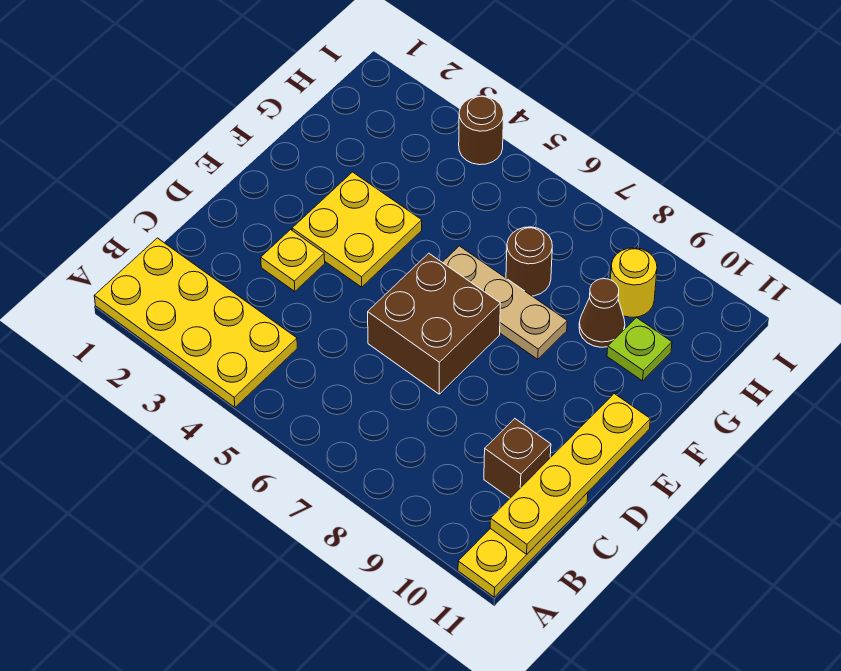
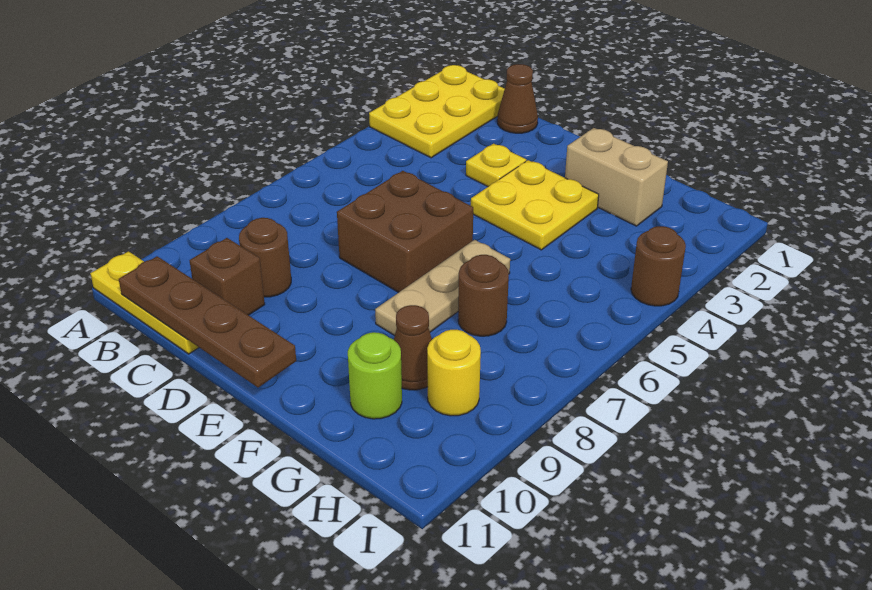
yellow plate A1:B4 level 1 -> yellow plate A1:B3 level 1
yellow plate B11:E11 level 2 -> brown plate B11:E11 level 2
none -> brown cone C1 level 1
none -> brown round brick C9 level 1
none -> tan brick F2:G2 level 1
lime plate G10 level 1 -> lime round brick G10 level 1

